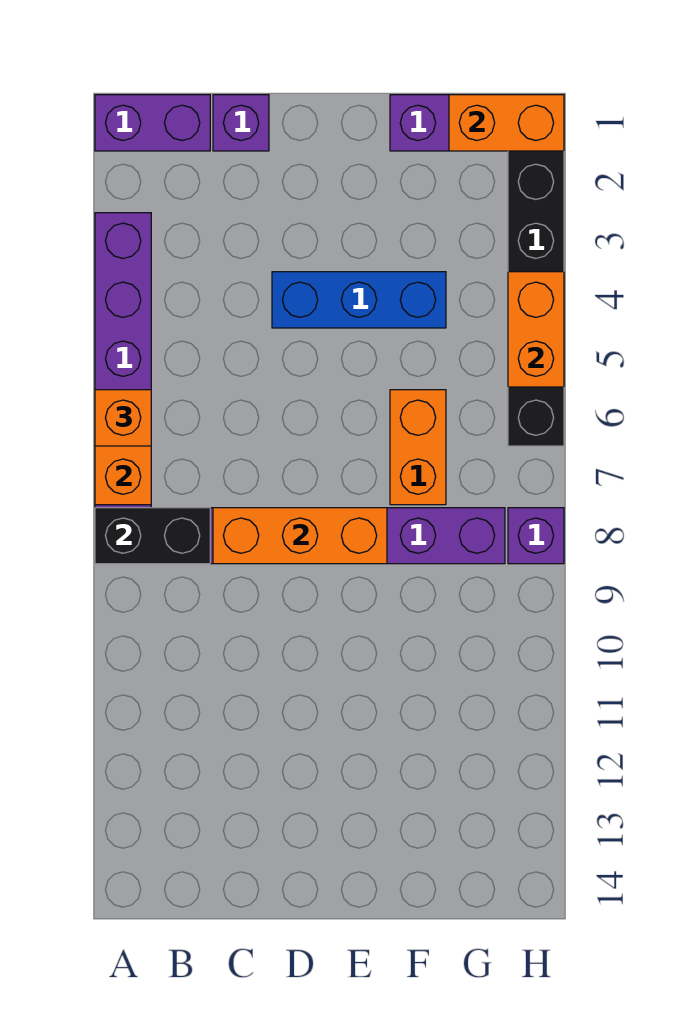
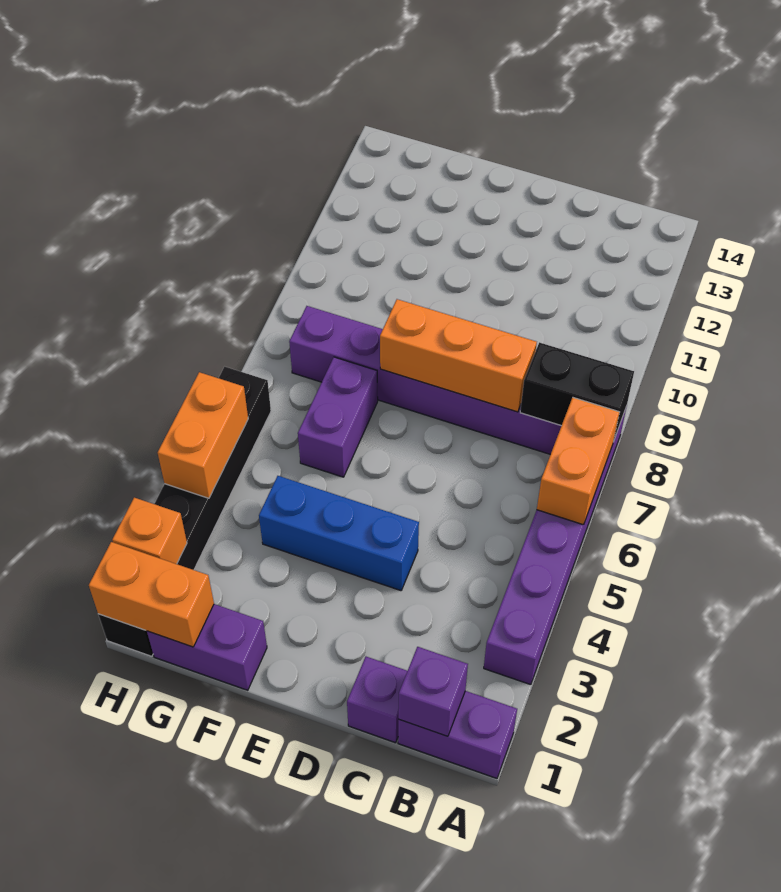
orange brick A6 level 3 -> orange brick H2 level 2
orange brick F6:F7 level 1 -> purple brick F6:F7 level 1
purple brick H8 level 1 -> purple brick B1 level 2

